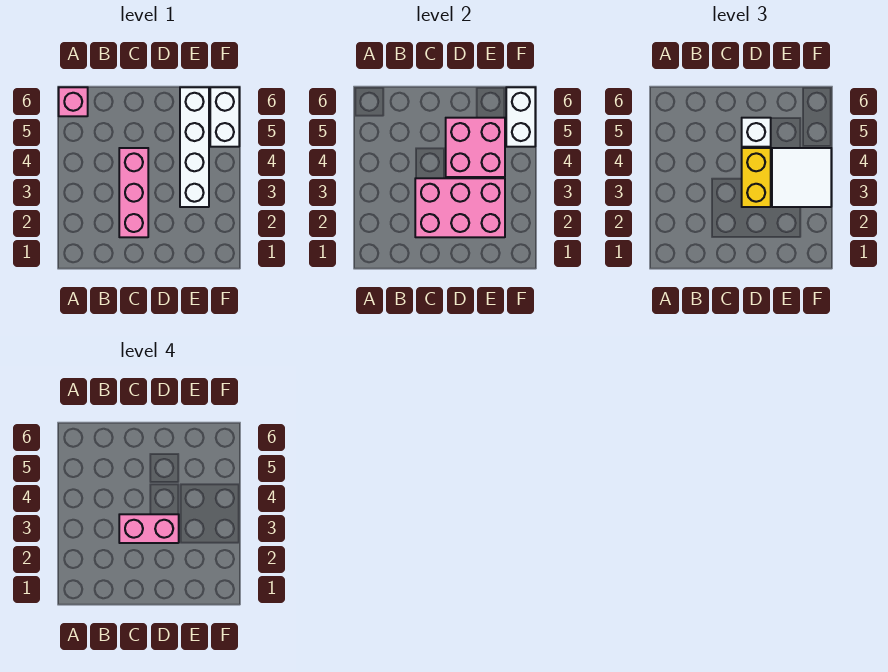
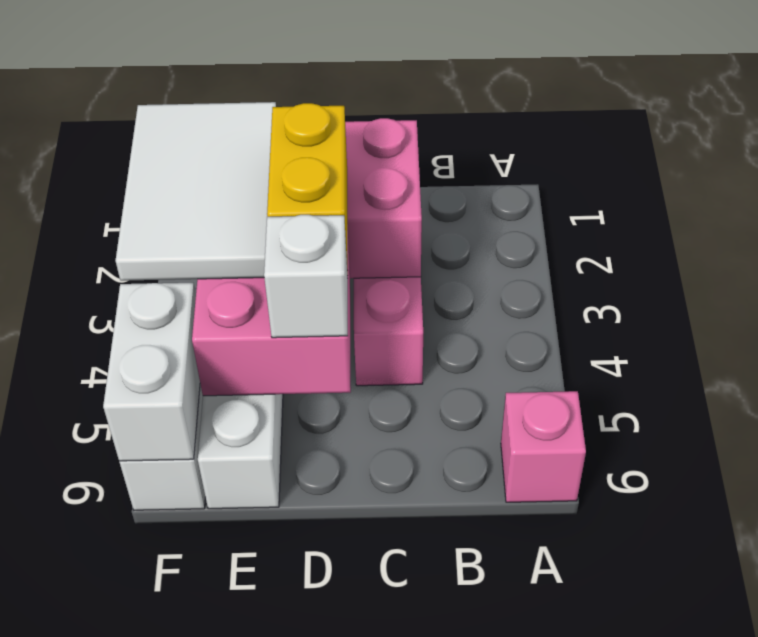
pink brick C3:D3 level 4 -> none
white tile E3:F4 level 3 -> white tile E2:F4 level 3

